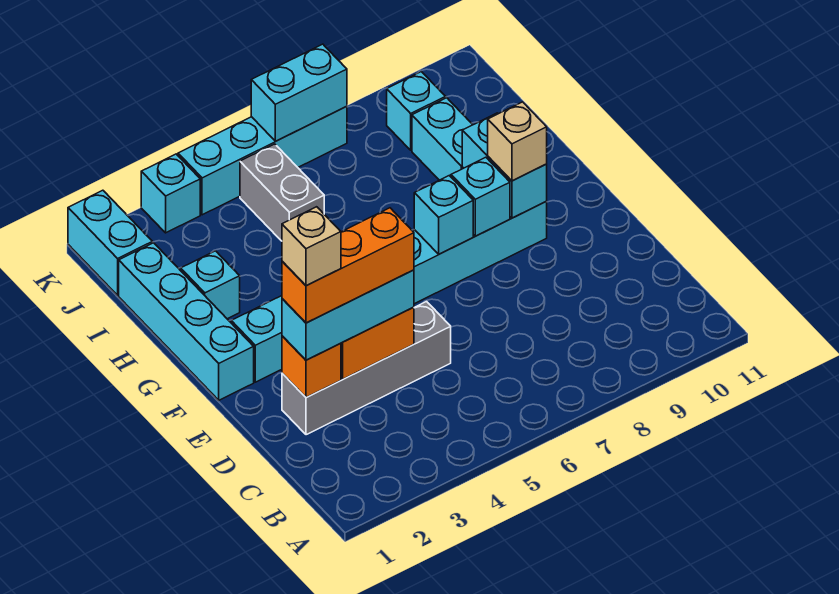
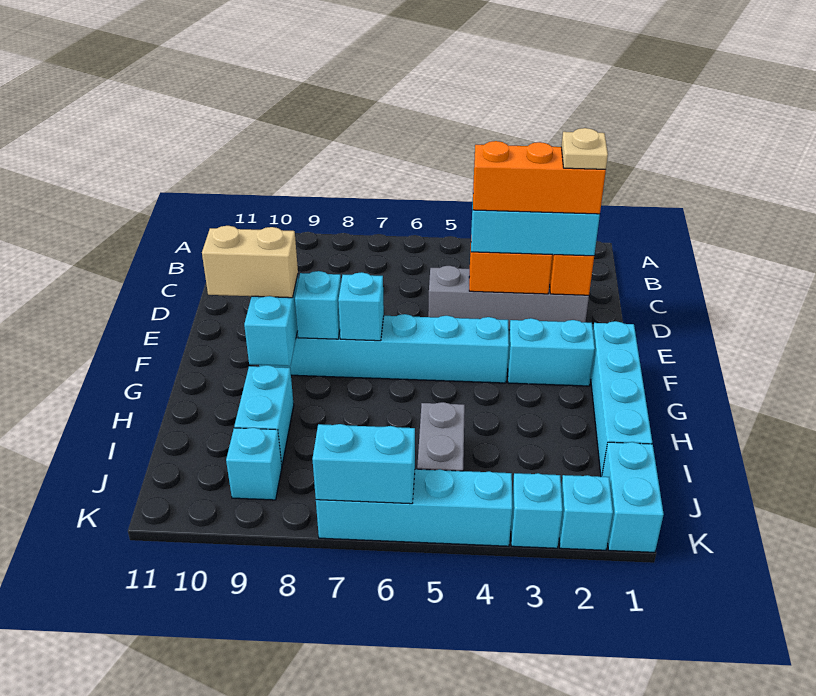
tan brick D2 level 5 -> tan plate D2 level 5
tan brick F9 level 3 -> tan brick F9:F10 level 3
cyan brick H2 level 1 -> cyan brick K2 level 1

